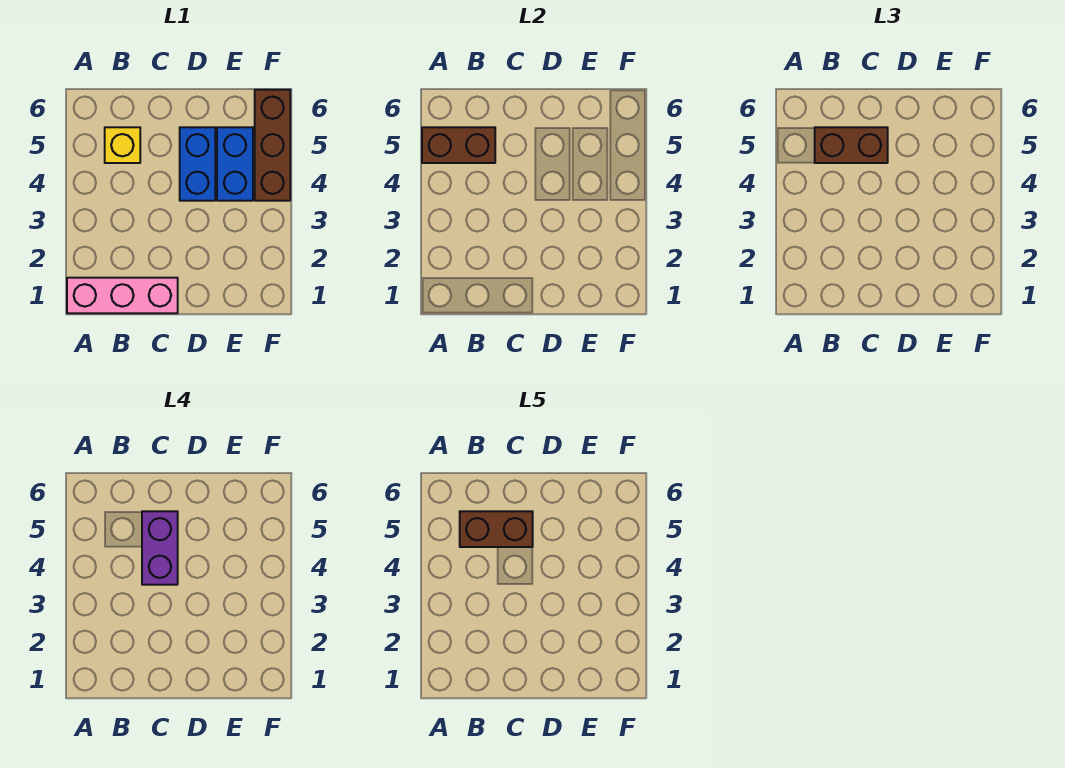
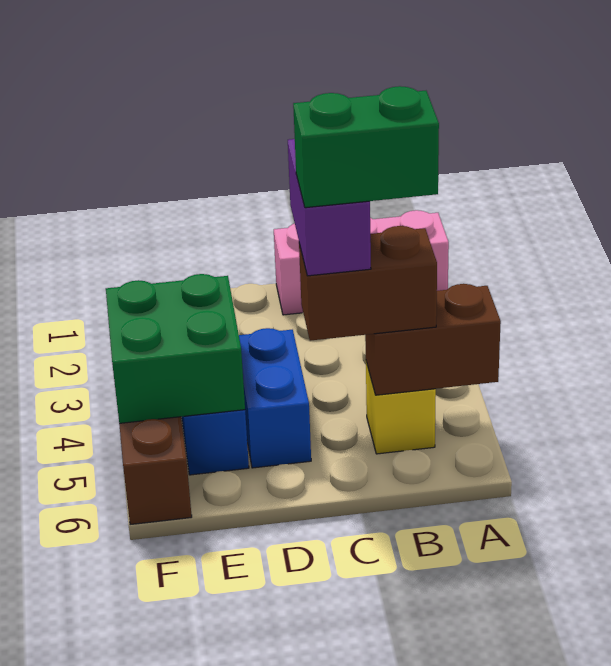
brown brick B5:C5 level 5 -> green brick B5:C5 level 5
none -> green brick E4:F5 level 2

